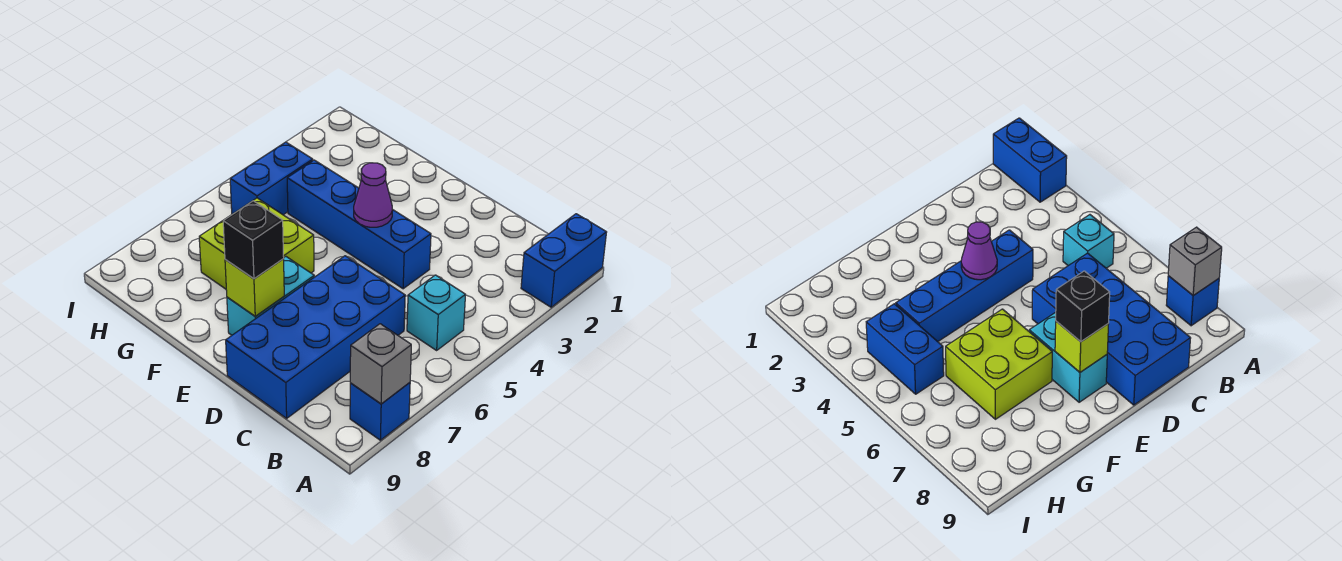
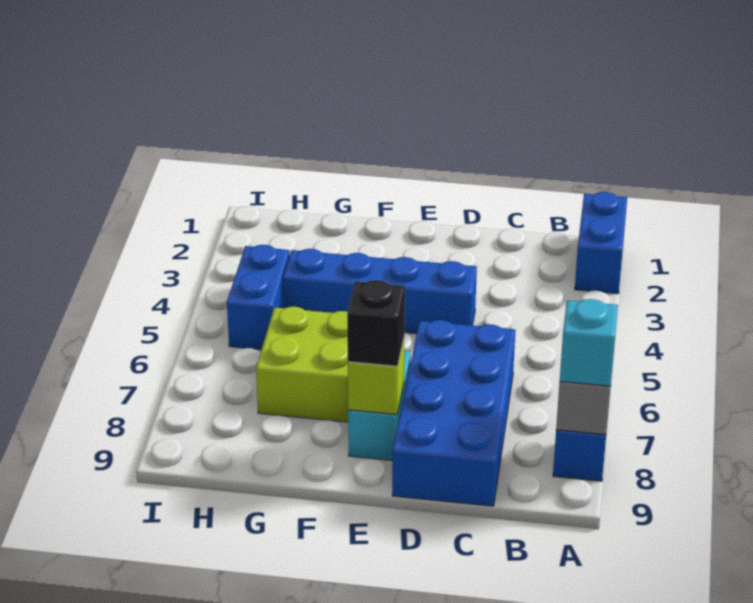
cyan brick B5 level 1 -> cyan brick A8 level 3
purple cone E4 level 2 -> none

